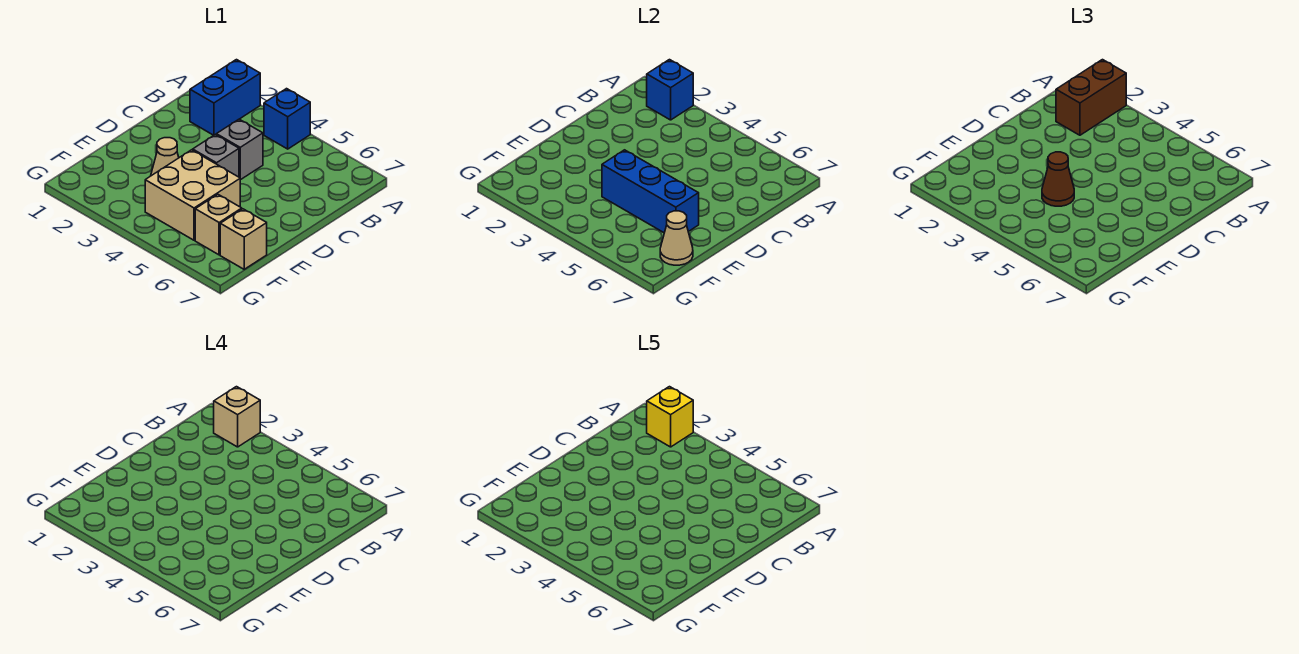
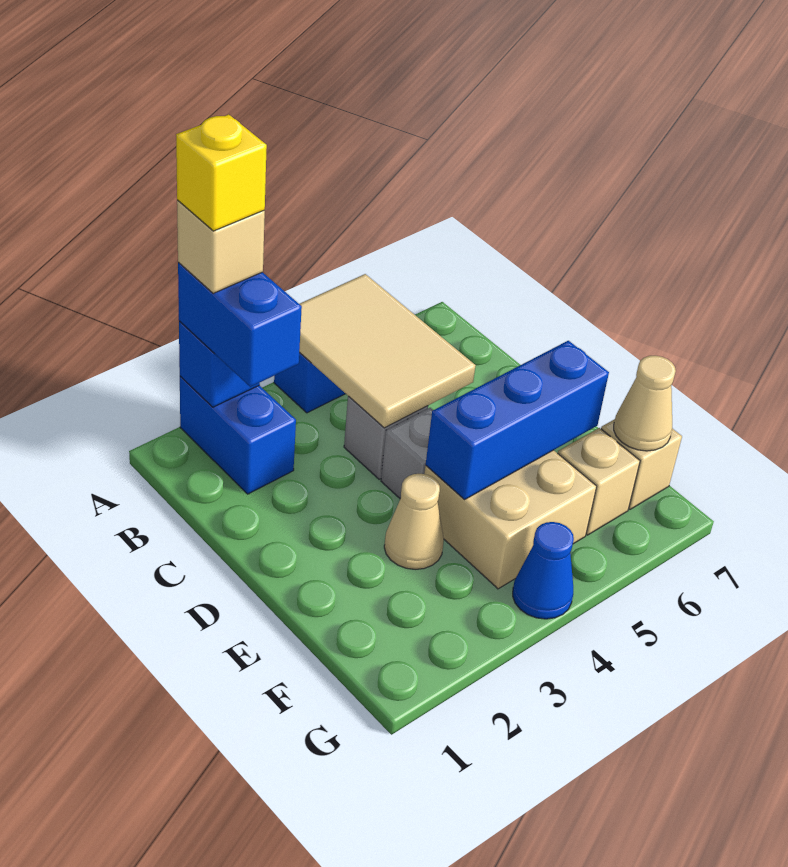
brown brick A2:B2 level 3 -> blue brick A2:B2 level 3
none -> tan tile A4:C5 level 2
brown cone E4 level 3 -> none
none -> blue cone G4 level 1

